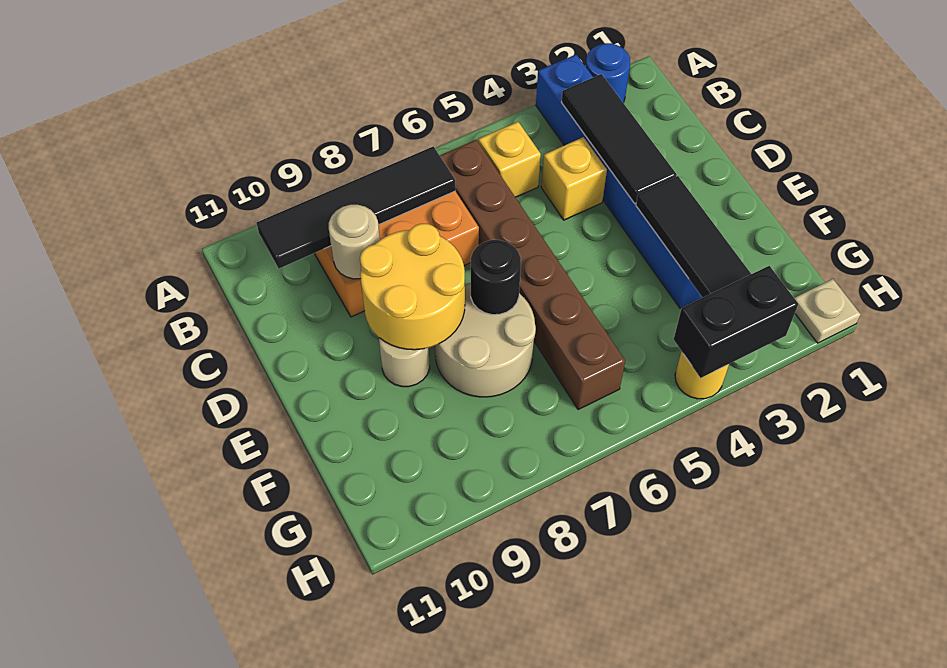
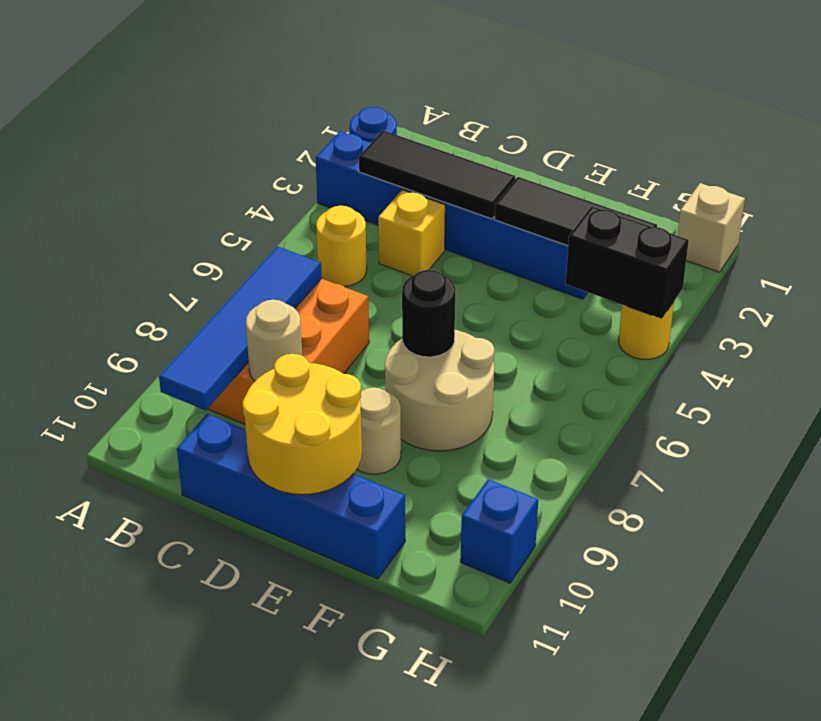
yellow brick B5 level 1 -> yellow round brick B5 level 1
brown brick B6:G6 level 1 -> none
black tile B7:B10 level 2 -> blue tile B7:B10 level 2
none -> blue brick C11:F11 level 1
yellow round brick D8:E9 level 2 -> yellow round brick D10:E11 level 2
tan plate H1 level 1 -> tan brick H1 level 1
black brick H3:H4 level 2 -> black brick G4:H4 level 2
none -> blue brick H10 level 1

